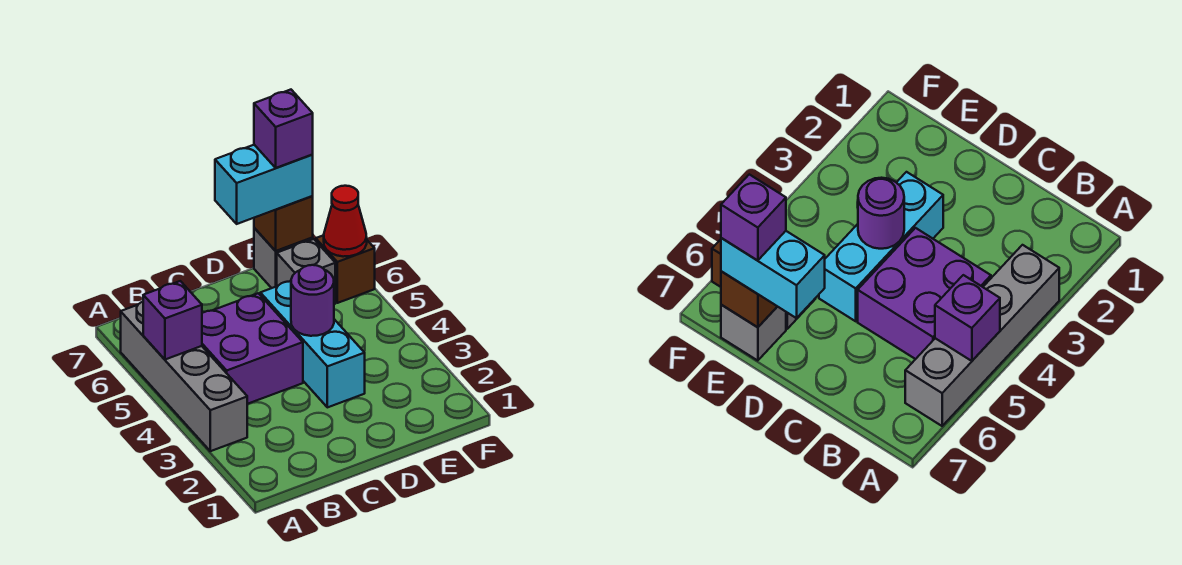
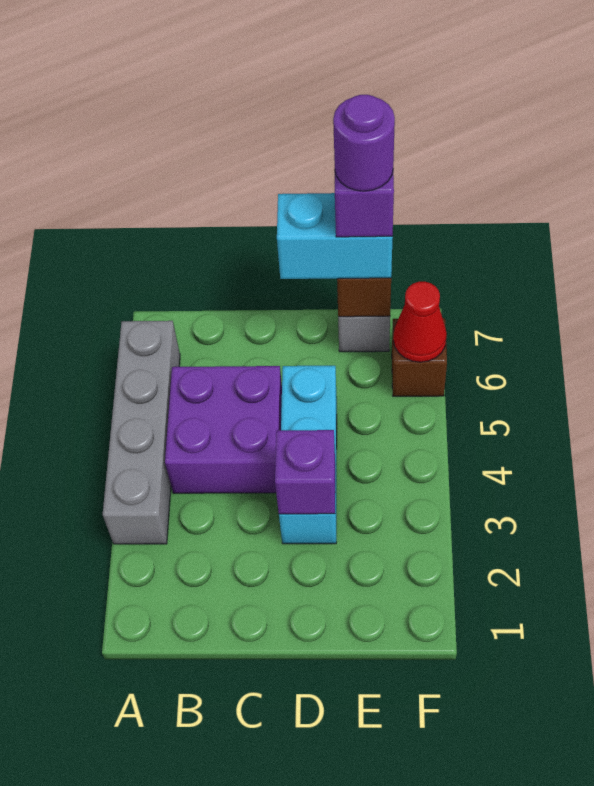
purple brick A5 level 2 -> purple brick D3 level 2
purple round brick D4 level 2 -> purple round brick E7 level 5
grey brick E6 level 1 -> none

